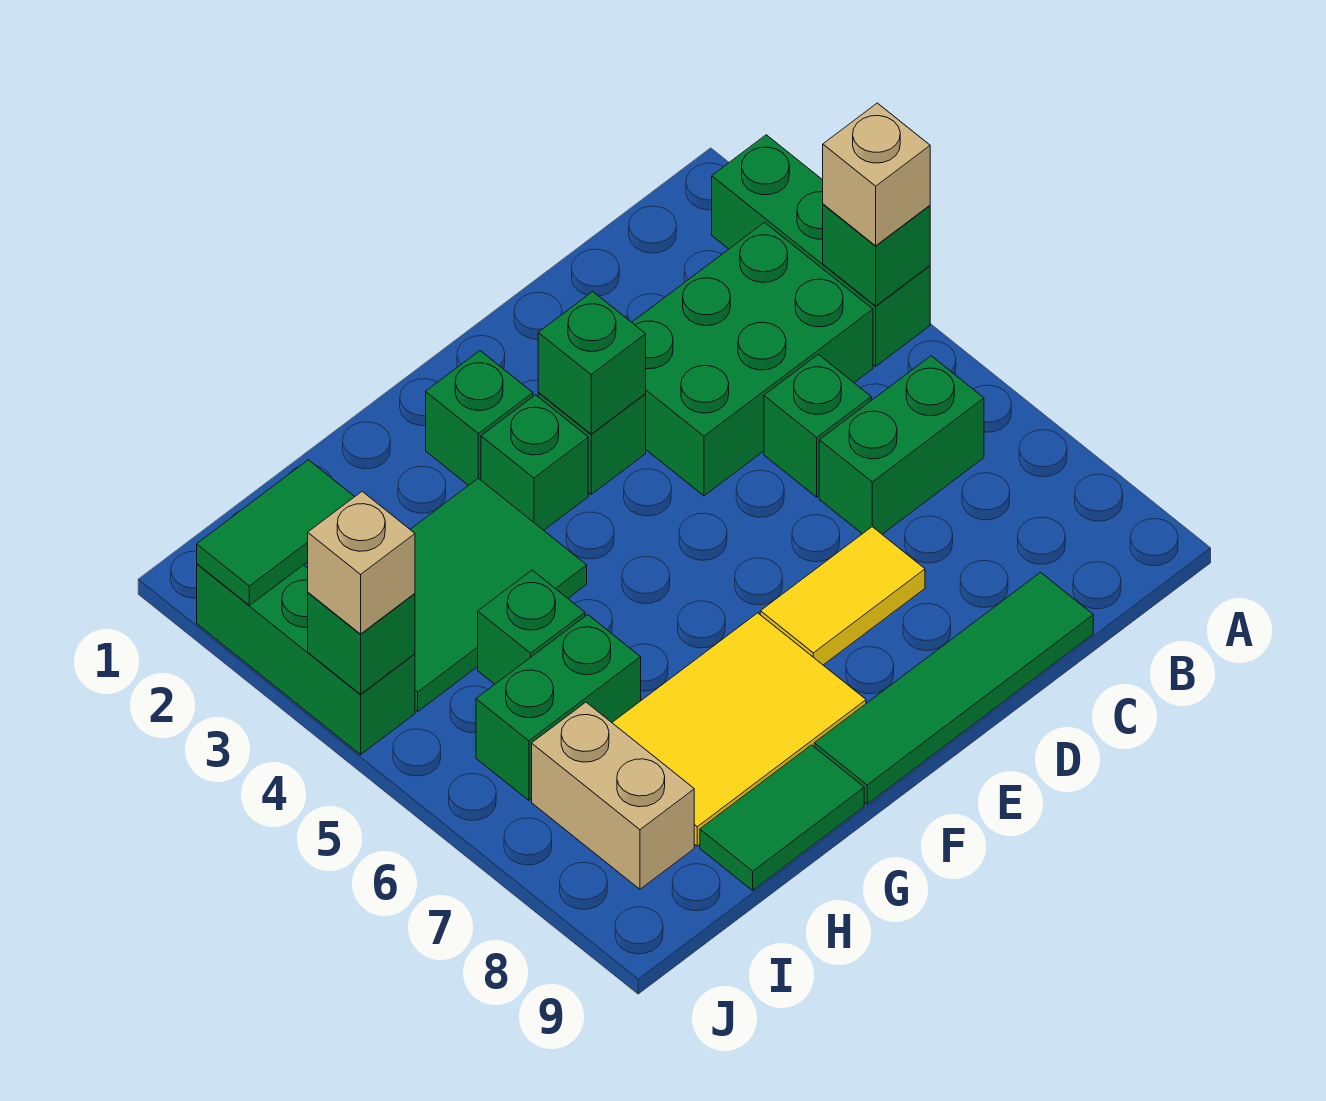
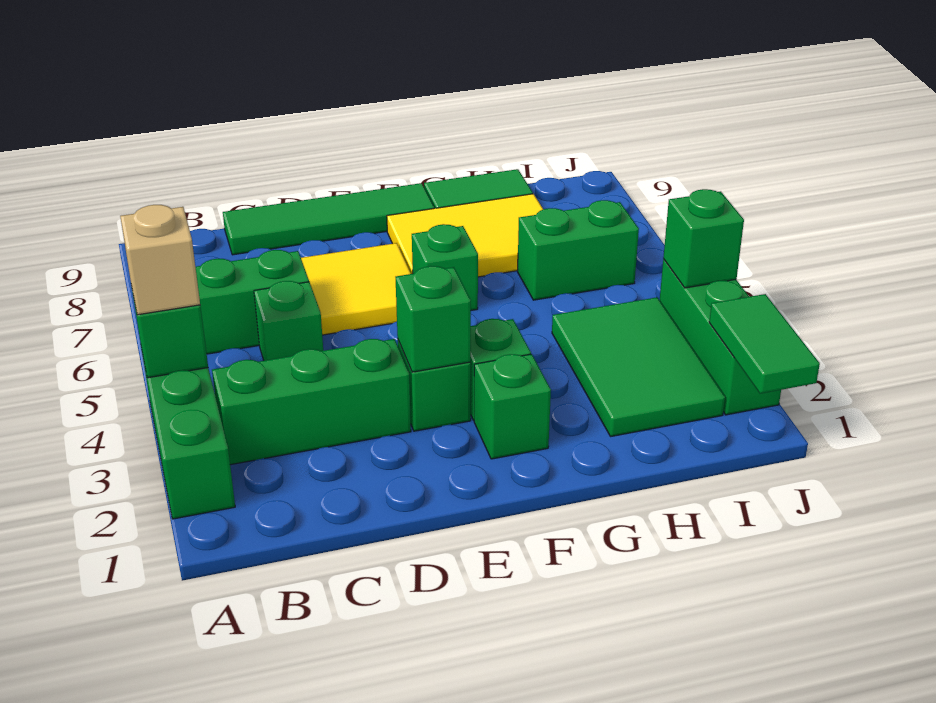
green brick B3:D4 level 1 -> green brick B3:D3 level 1
yellow tile D7:E7 level 1 -> yellow tile D6:E7 level 1
green tile G3:I4 level 1 -> green tile H2:I4 level 1
green brick H5 level 1 -> green brick F6 level 1
green tile I2:J2 level 2 -> green tile J1:J2 level 2
tan brick I7:I8 level 1 -> none
tan brick J4 level 3 -> none

